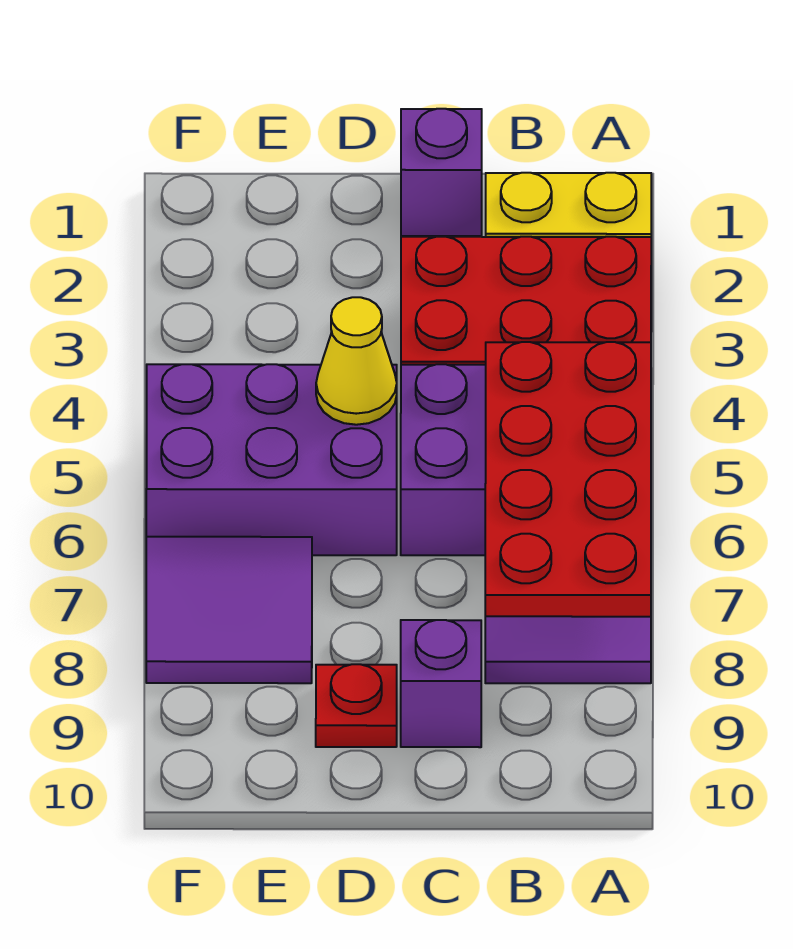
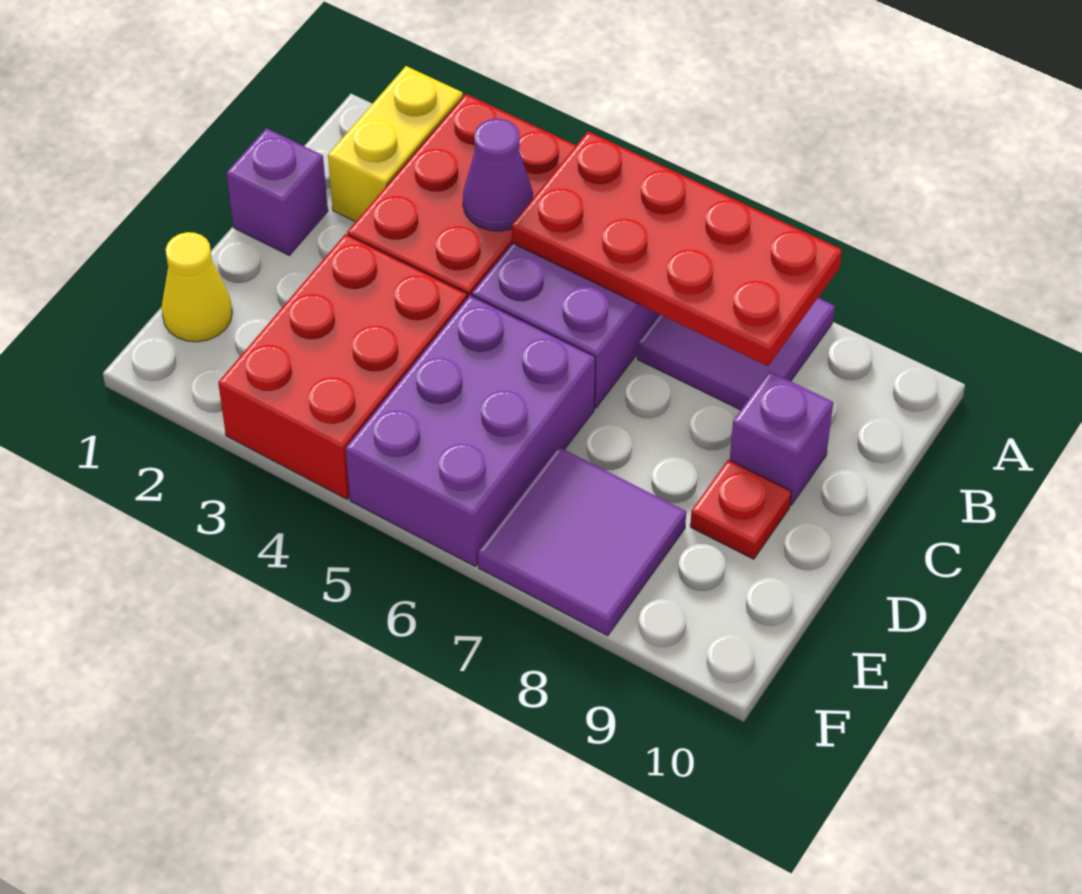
none -> purple cone B4 level 2
none -> red brick D3:F4 level 1
yellow cone D5 level 2 -> yellow cone E1 level 1

